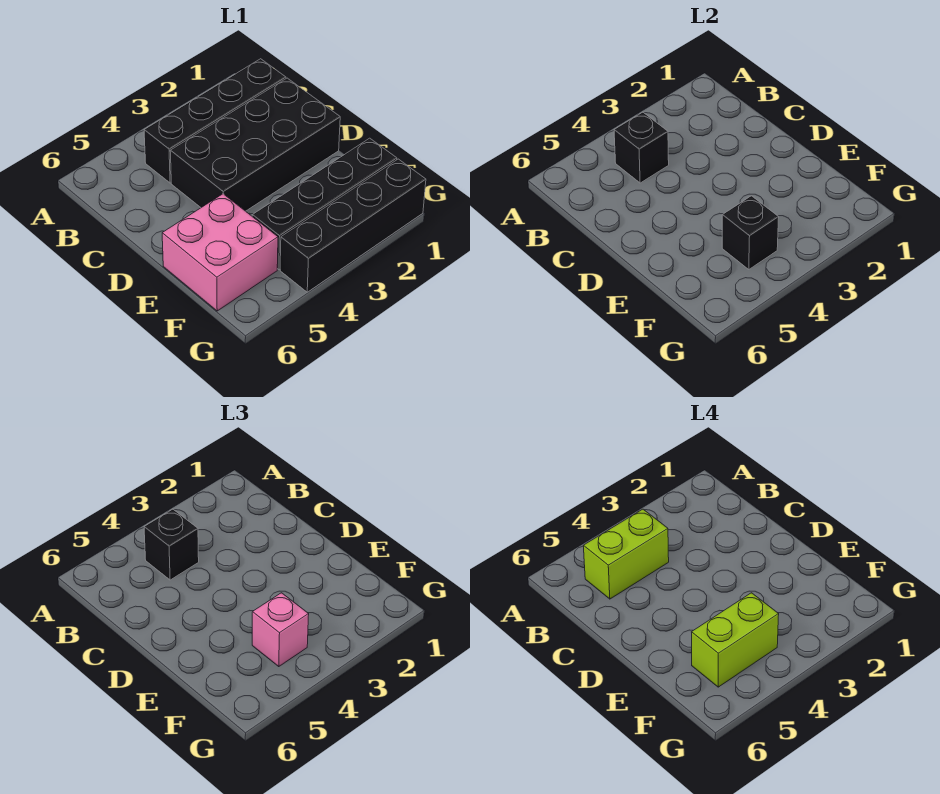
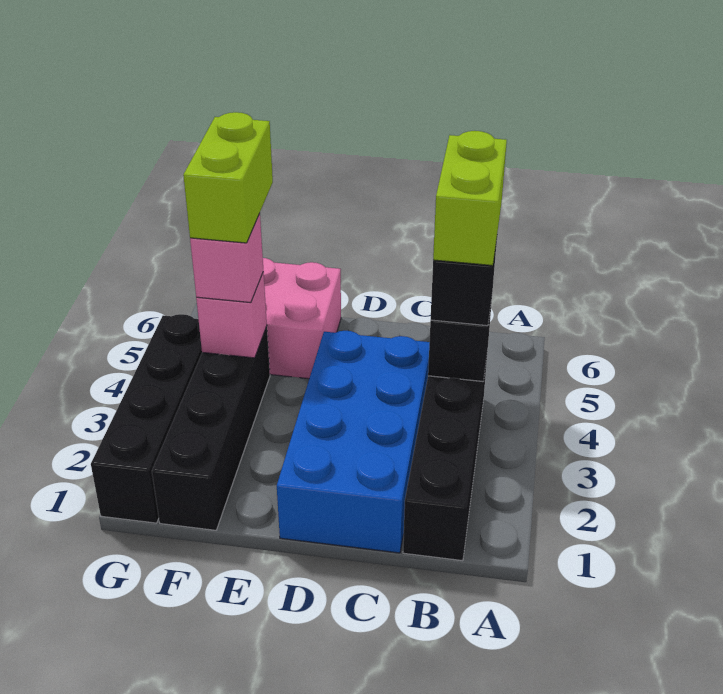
black brick C1:D4 level 1 -> blue brick C1:D4 level 1
black brick F4 level 2 -> pink brick F4 level 2

